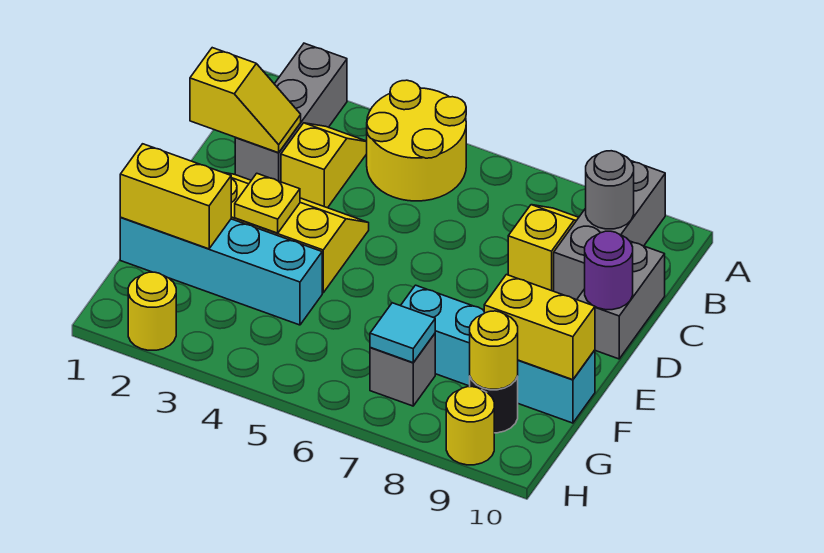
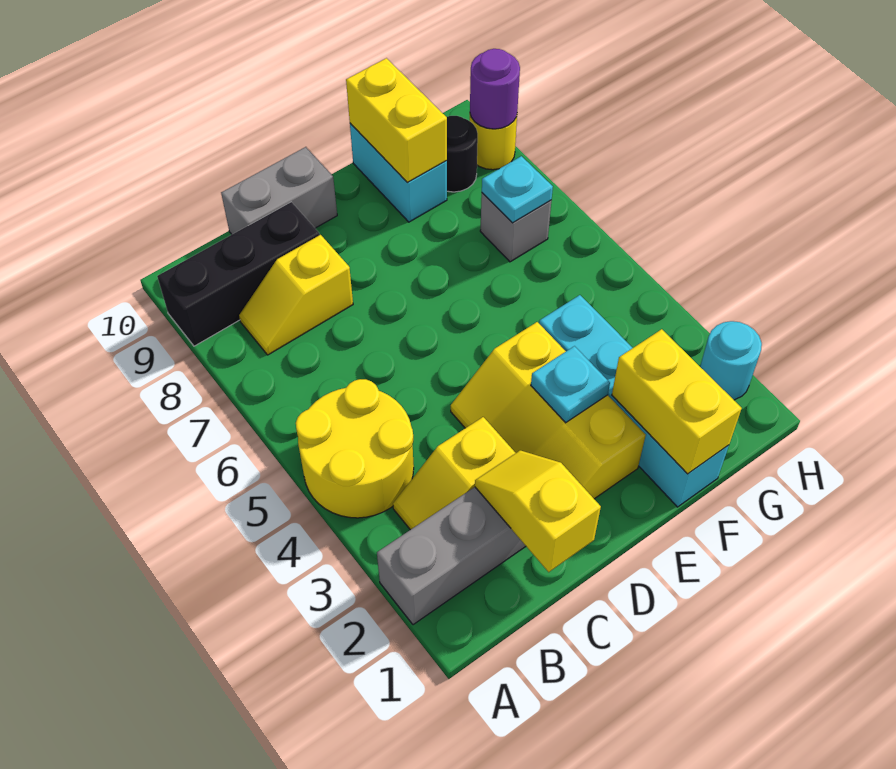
grey brick A9:C9 level 1 -> black brick A9:C9 level 1
grey round brick B9 level 2 -> none
purple round brick D10 level 2 -> purple round brick H9 level 2
yellow plate E3 level 2 -> cyan plate E3 level 2
cyan brick F7:F10 level 1 -> cyan brick F9:F10 level 1
cyan tile G7 level 2 -> cyan plate G7 level 2
yellow round brick G9 level 2 -> none
yellow round brick H2 level 1 -> cyan round brick H2 level 1

